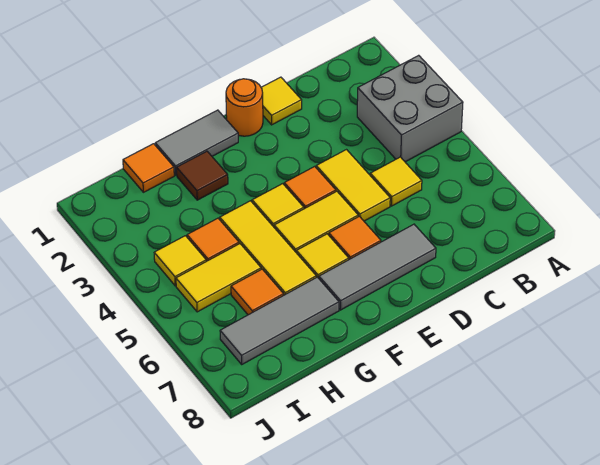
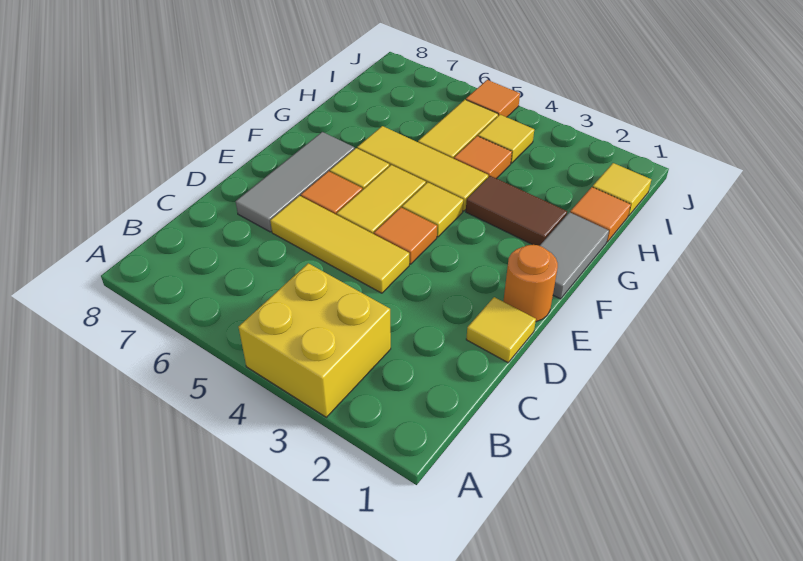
grey brick A3:B4 level 1 -> yellow brick A3:B4 level 1
yellow tile C5 level 1 -> yellow tile I1 level 1
yellow tile D4:D5 level 1 -> yellow tile D4:D6 level 1
brown tile G2 level 1 -> brown tile G2:G3 level 1
grey tile G7:I7 level 1 -> none
orange tile H6 level 1 -> orange tile J5 level 1

